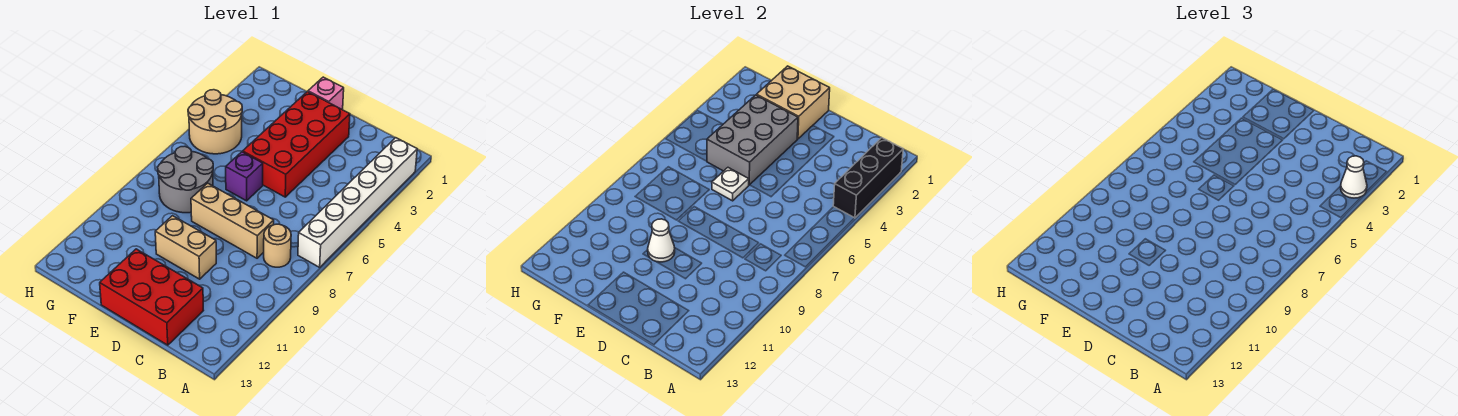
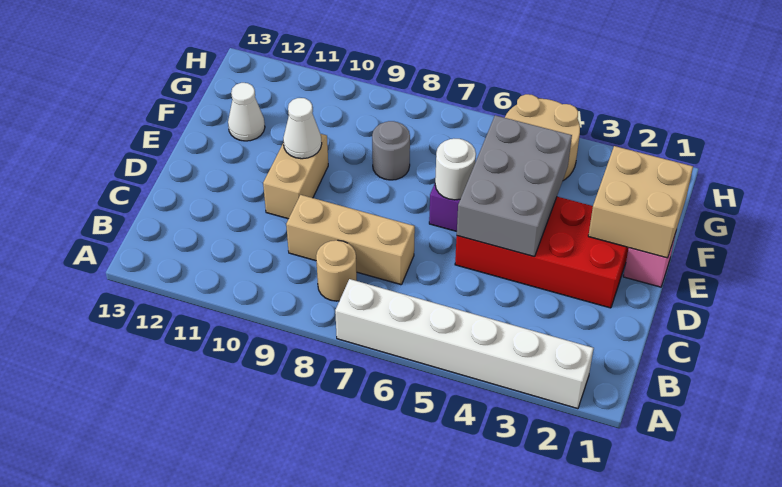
black brick A2:A4 level 2 -> none
white cone A3 level 3 -> white cone F12 level 1
tan brick C8:E8 level 1 -> tan brick C7:C9 level 1
red brick C12:E13 level 1 -> none
grey brick E3:F5 level 2 -> grey brick D4:F5 level 2
white plate E6 level 2 -> white round brick E6 level 2
grey round brick F7:G8 level 1 -> grey round brick F8 level 1

